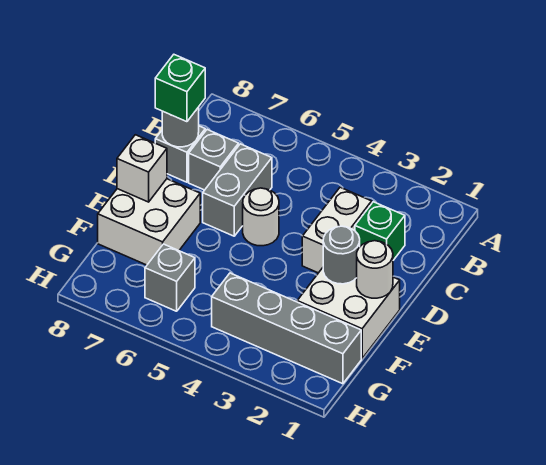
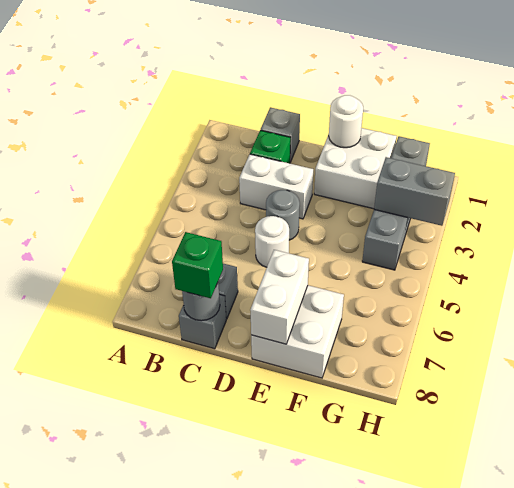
grey brick C6:D6 level 1 -> grey brick G3:H3 level 2
grey round brick E2 level 2 -> grey round brick D4 level 1
white brick E8 level 2 -> white brick E7:E8 level 2
grey brick G6 level 1 -> grey brick C1 level 1

